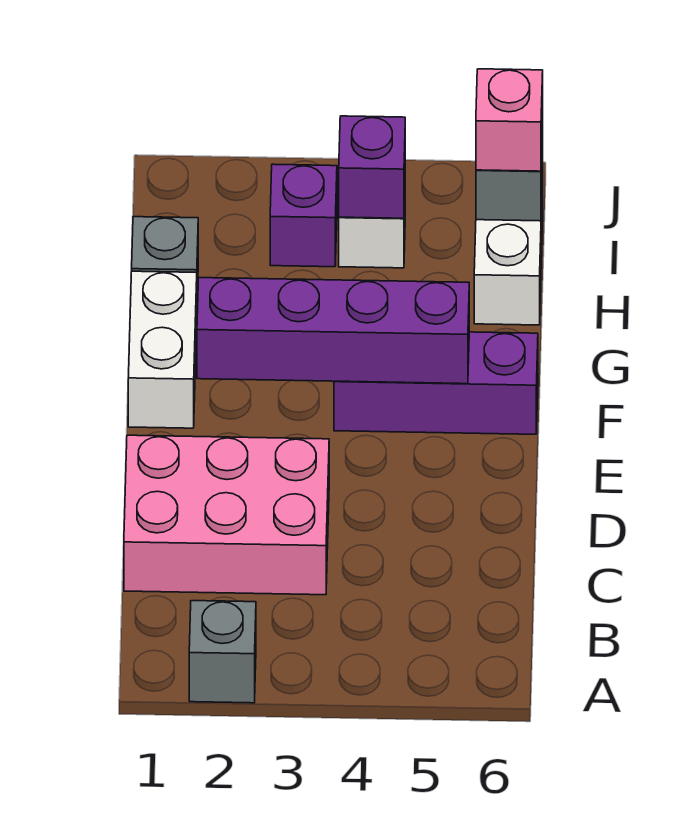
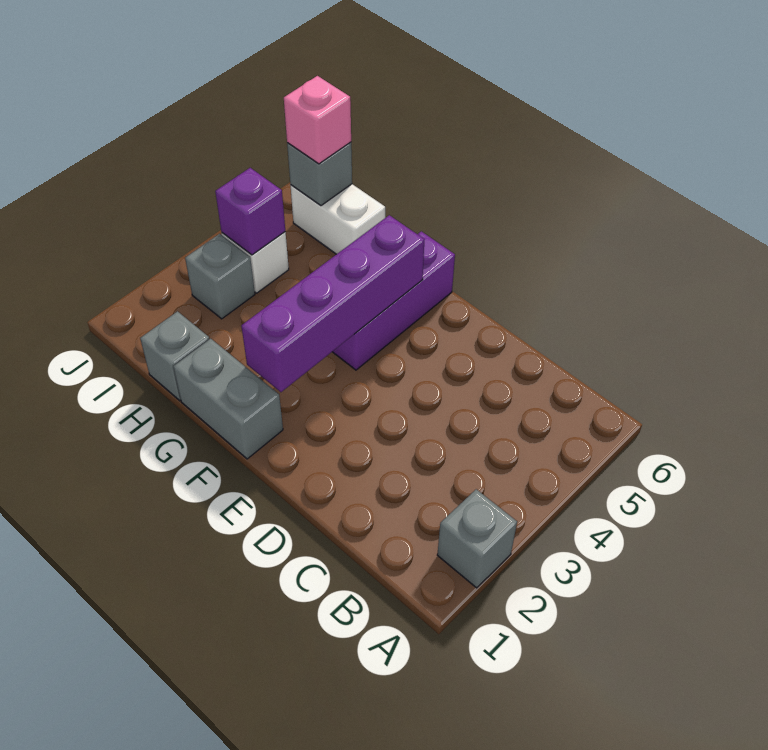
pink brick C1:D3 level 1 -> none
white brick F1:G1 level 1 -> grey brick F1:G1 level 1
purple brick I3 level 1 -> grey brick I3 level 1

